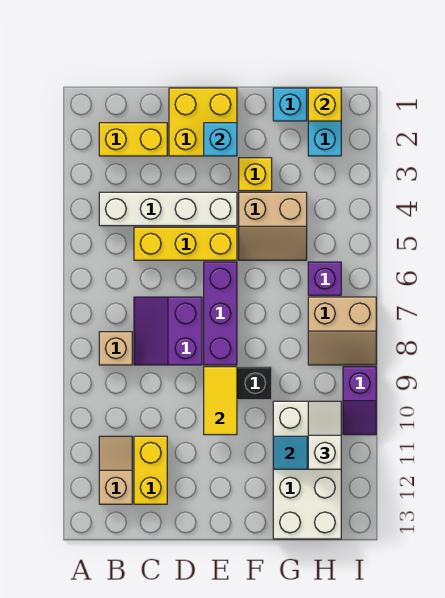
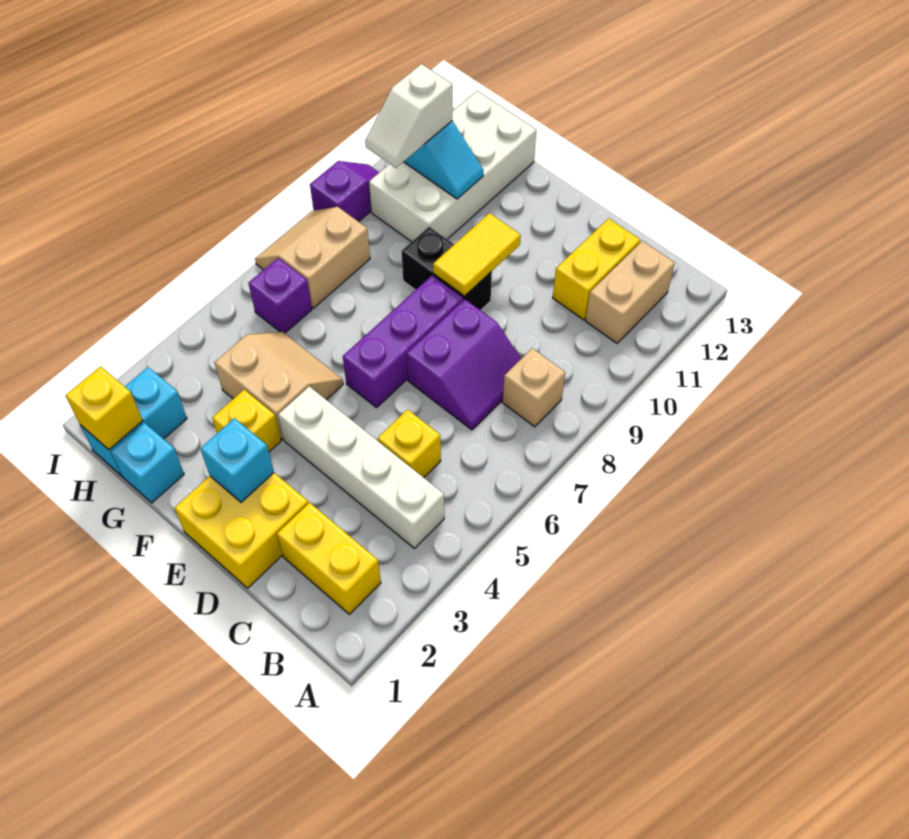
tan slope B11:B12 level 1 top 12 -> tan brick B11:B12 level 1
yellow brick C5:E5 level 1 -> yellow brick C5 level 1
tan slope H7:I8 level 1 top 7 -> tan slope H7:I8 level 1 top H

